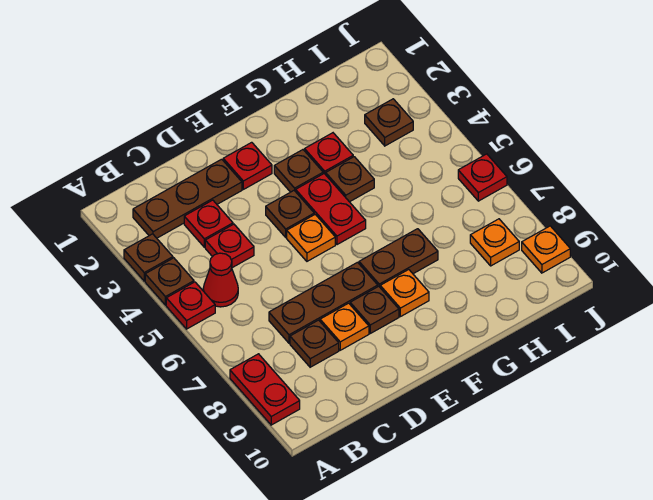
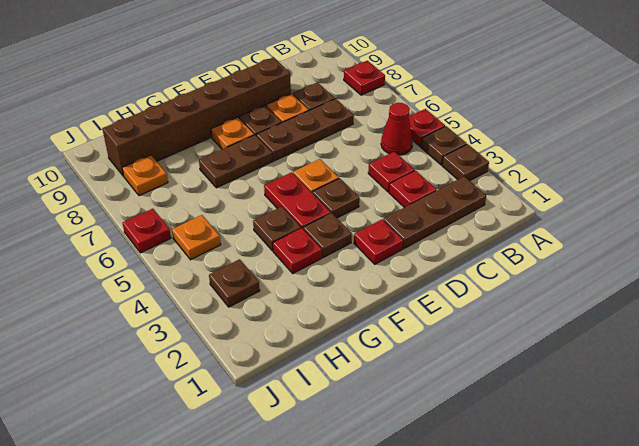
red plate A8:A9 level 1 -> red plate A8 level 1
none -> brown brick D9:I9 level 1
orange plate J9 level 1 -> orange plate I5 level 1

